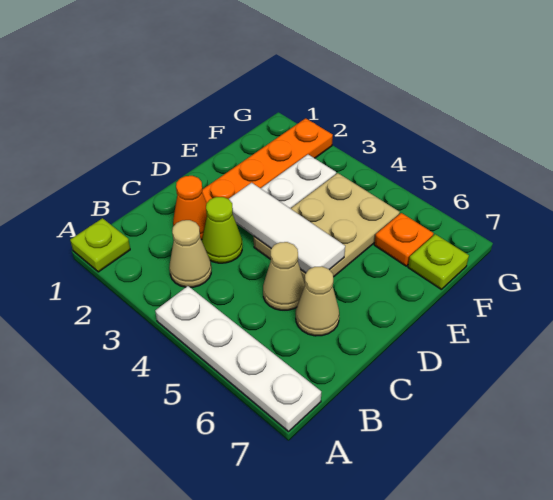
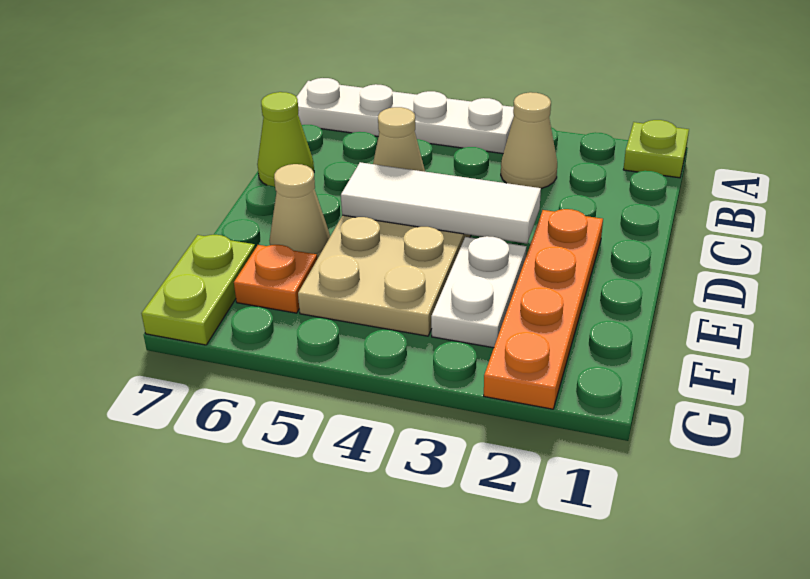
orange cone C2 level 1 -> none
lime cone C3 level 1 -> lime cone C7 level 1
tan cone C6 level 1 -> tan cone E6 level 1
lime plate F7 level 1 -> lime plate F7:G7 level 1

